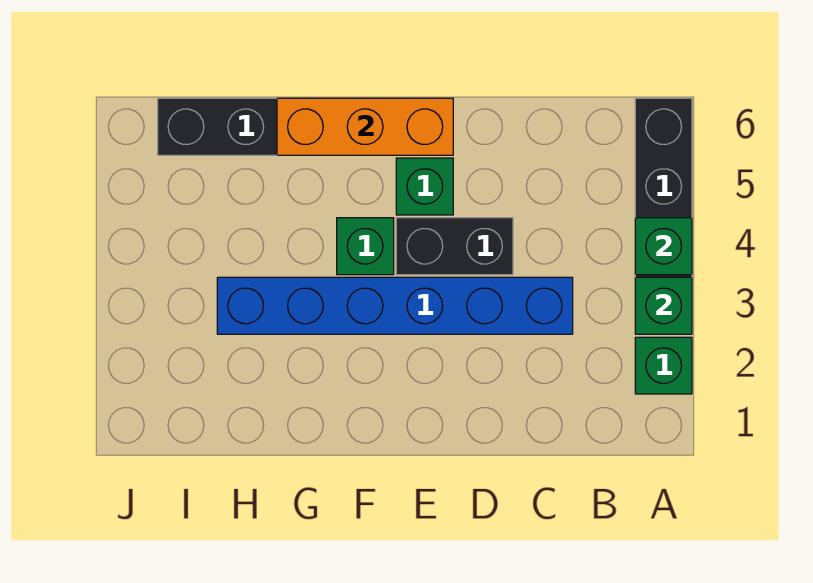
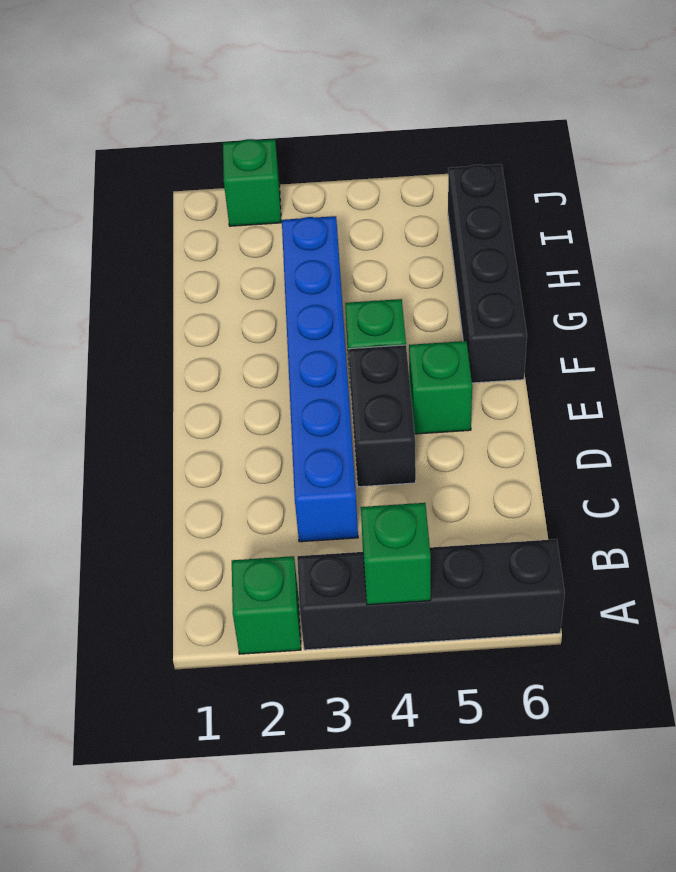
green brick A3 level 2 -> green brick J2 level 1
orange brick E6:G6 level 2 -> none

